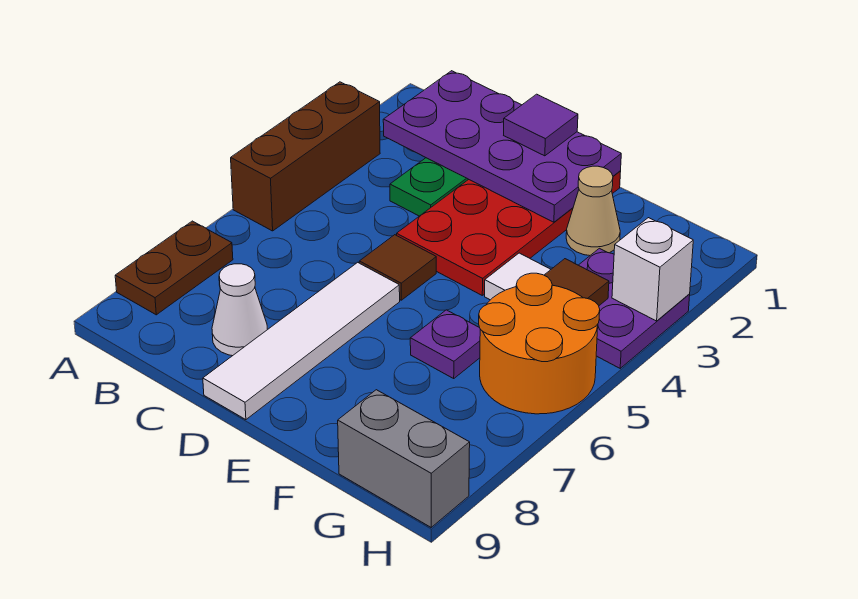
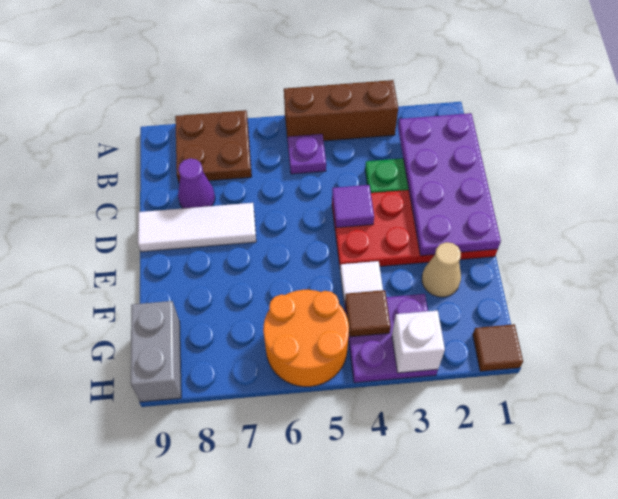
brown plate A7:A8 level 1 -> brown plate A7:B8 level 1
white cone C8 level 1 -> purple cone C8 level 1
purple tile D1 level 3 -> purple tile D4 level 2
brown tile D5 level 1 -> brown tile H1 level 1
white tile D6:D9 level 1 -> white tile D7:D9 level 1
purple plate F6 level 1 -> purple plate B5 level 1

